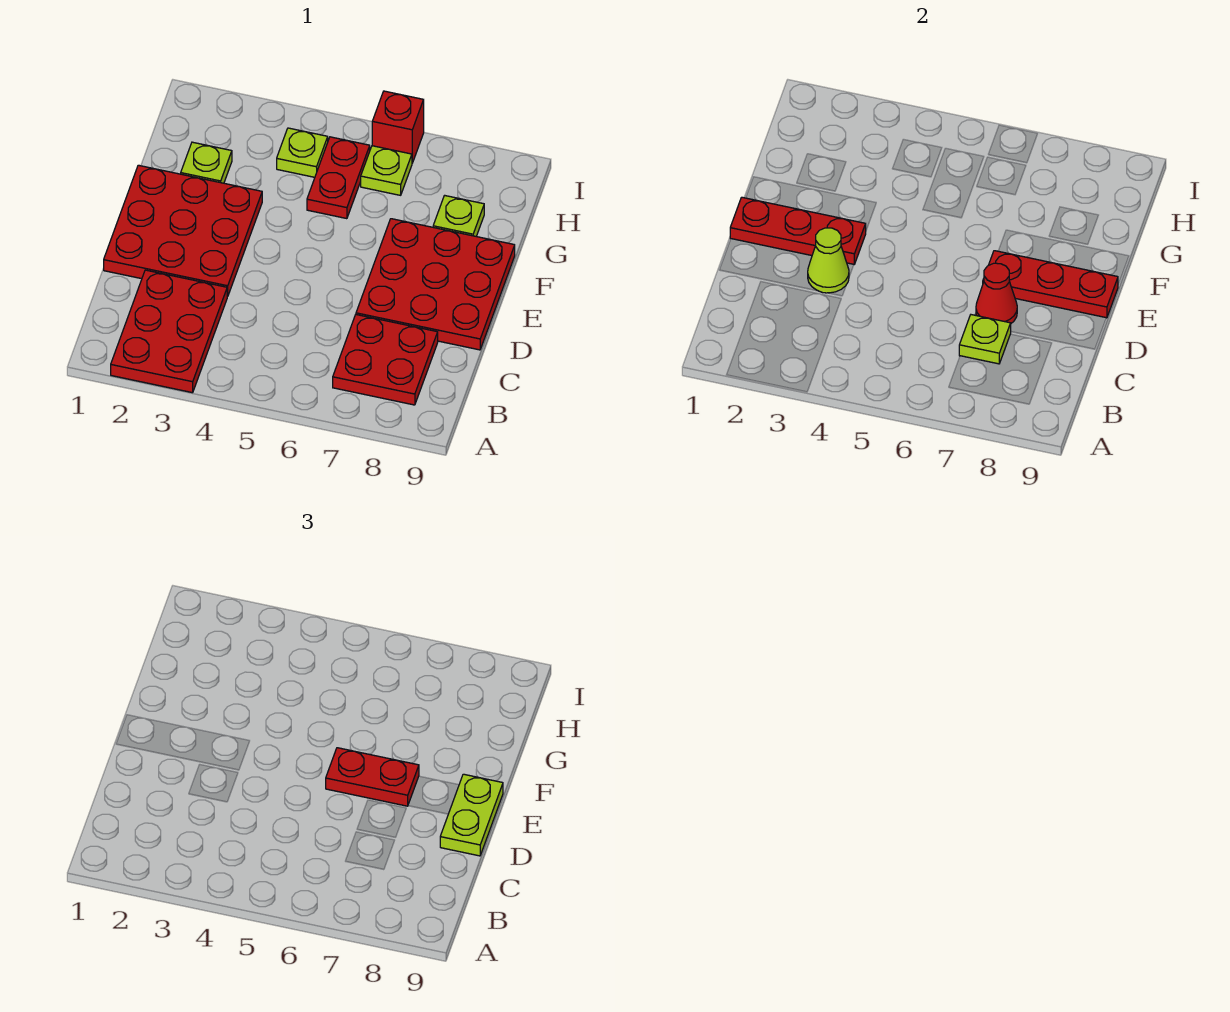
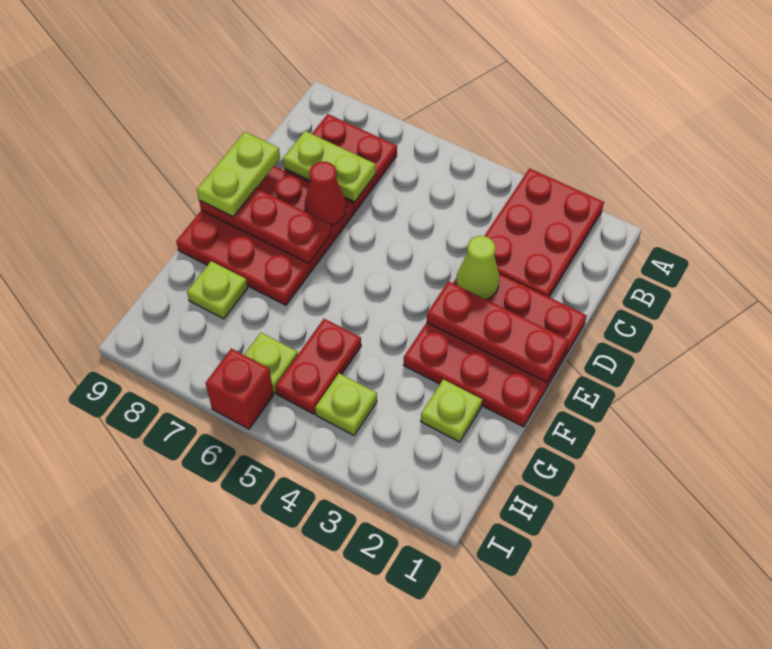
lime plate C7 level 2 -> lime plate C7:C8 level 2
red plate E6:E7 level 3 -> none

